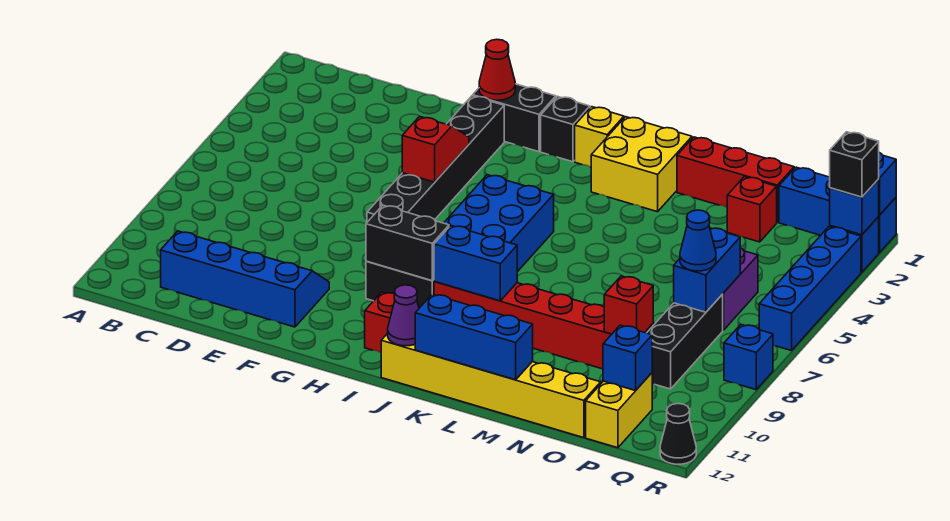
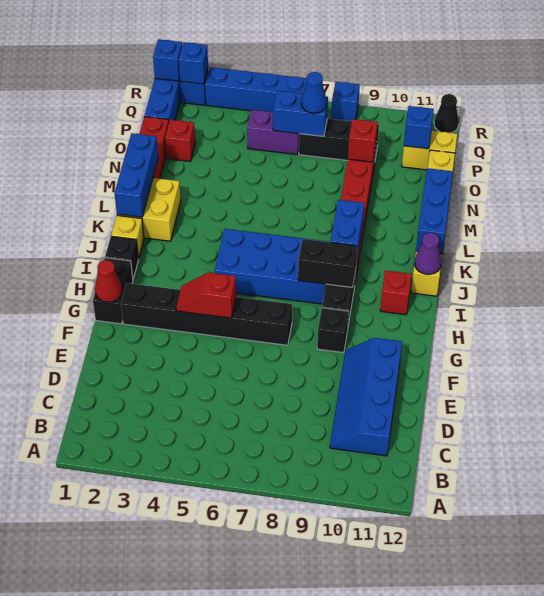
black brick H9:I9 level 2 -> black brick I8:I9 level 2
none -> blue brick K1:M1 level 2
black brick R2 level 3 -> black brick G9 level 1

